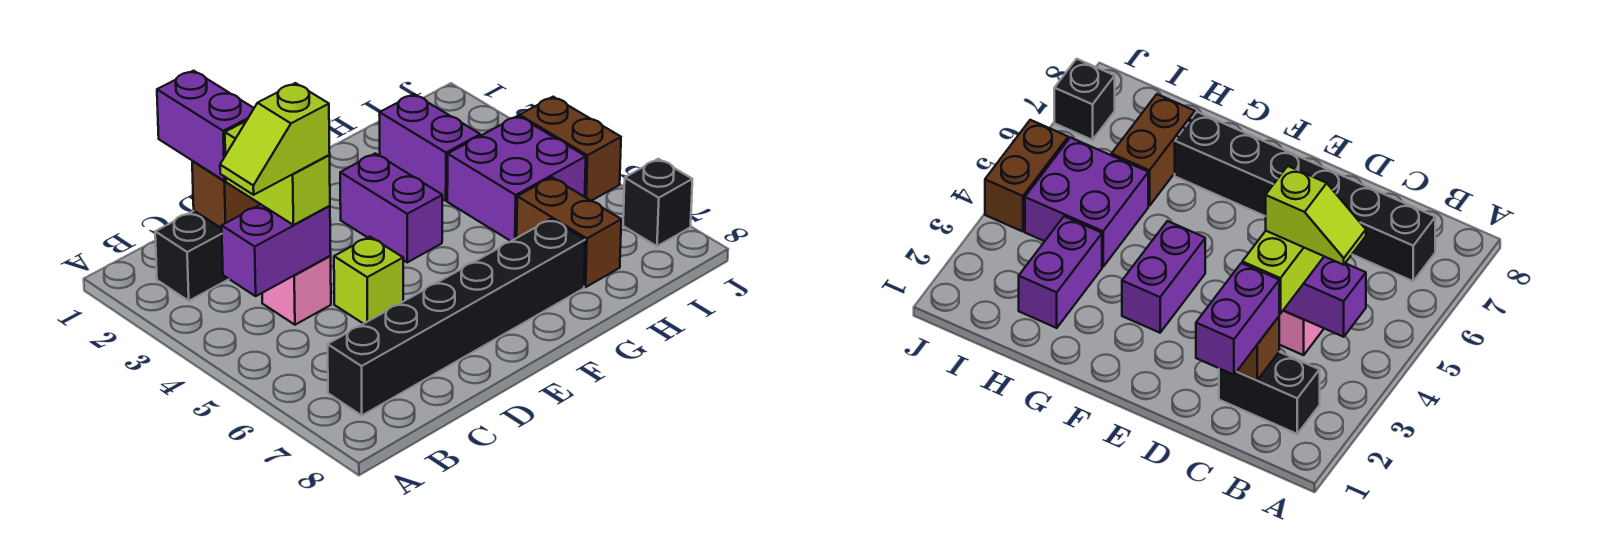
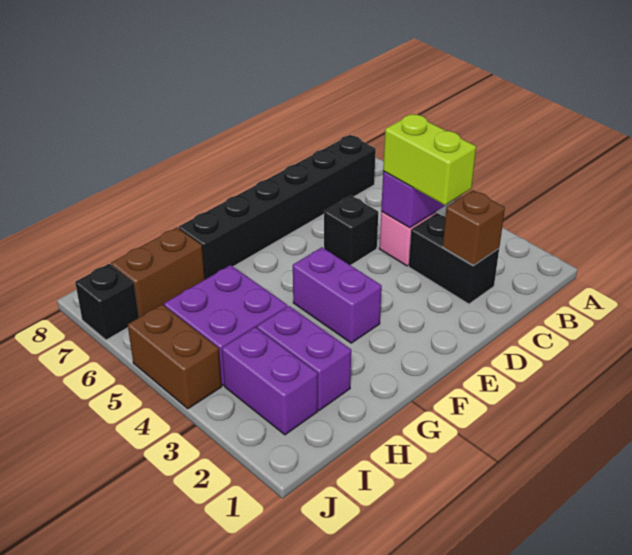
black brick B2:C2 level 1 -> black brick C2:C3 level 1
lime slope B4:C4 level 4 top C -> none
purple brick C1:C2 level 3 -> purple brick I2:I3 level 1
lime brick D5 level 1 -> black brick D5 level 1
brown brick H6:H7 level 1 -> brown brick H7:I7 level 1

